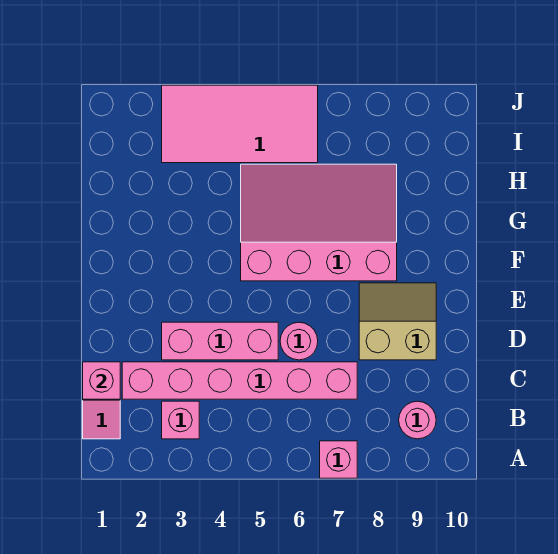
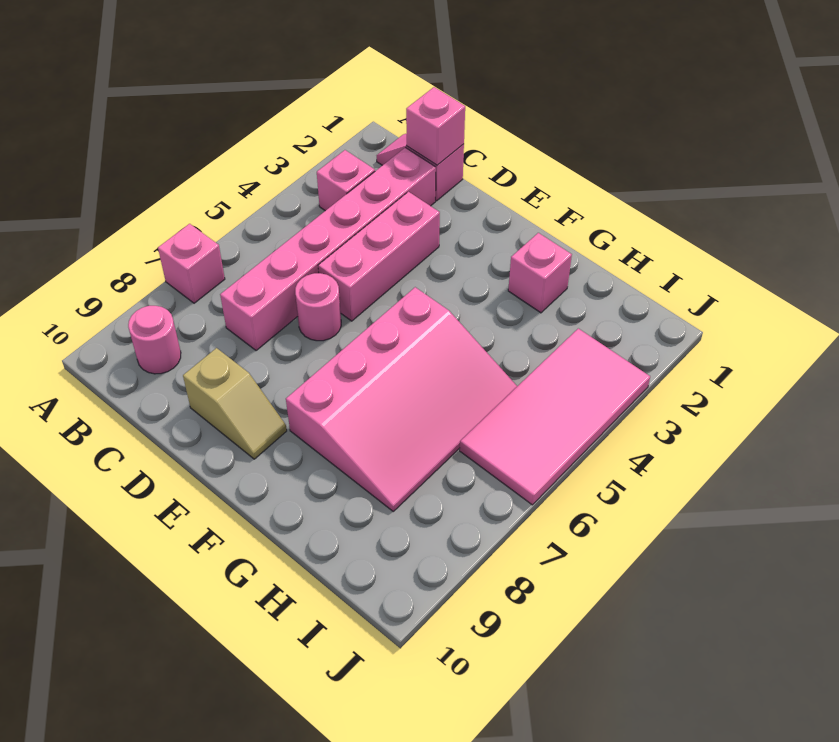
tan slope D8:E9 level 1 top D -> tan slope D9:E9 level 1 top D
none -> pink brick G2 level 1

